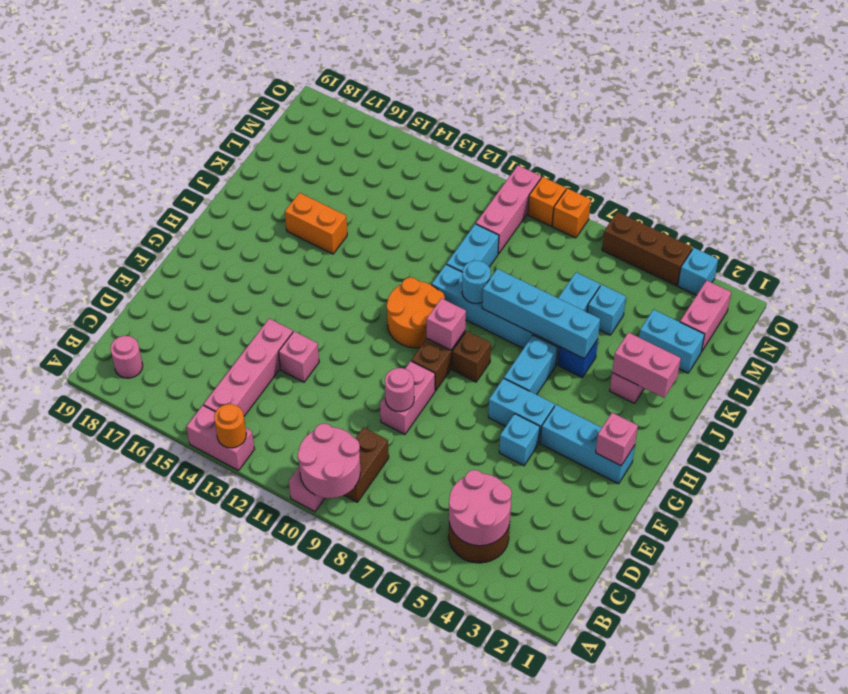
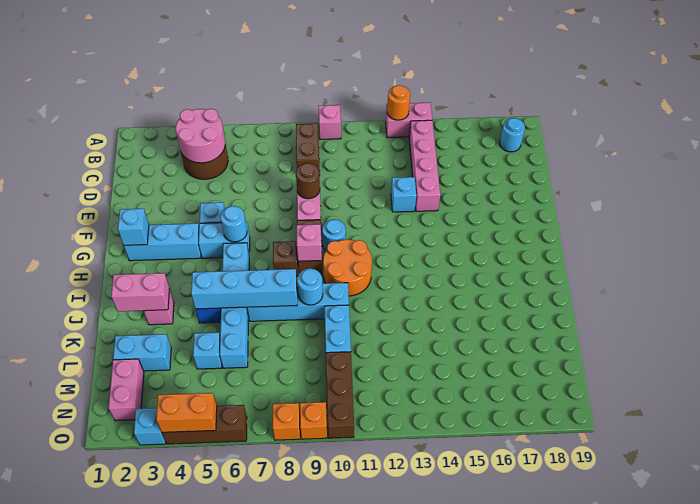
pink round brick A9:B10 level 2 -> none
pink round brick B18 level 1 -> cyan round brick B18 level 1
pink round brick E9 level 2 -> brown round brick E9 level 2
pink brick E13 level 1 -> cyan brick E13 level 1
pink brick G2 level 2 -> cyan brick G2 level 2
none -> cyan round brick G6 level 2
none -> cyan round brick G10 level 1
orange brick J15:J16 level 1 -> orange brick O4:O5 level 2
pink brick M10:O10 level 1 -> brown brick M10:O10 level 1

